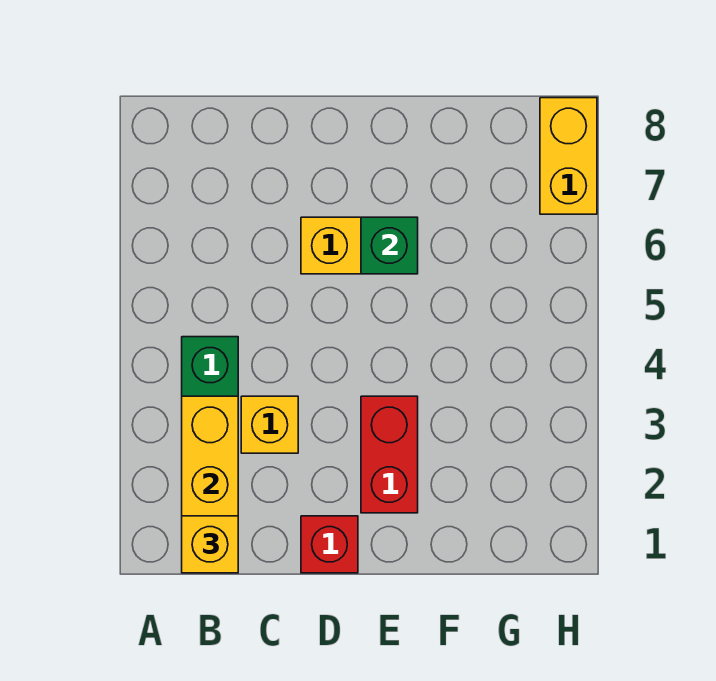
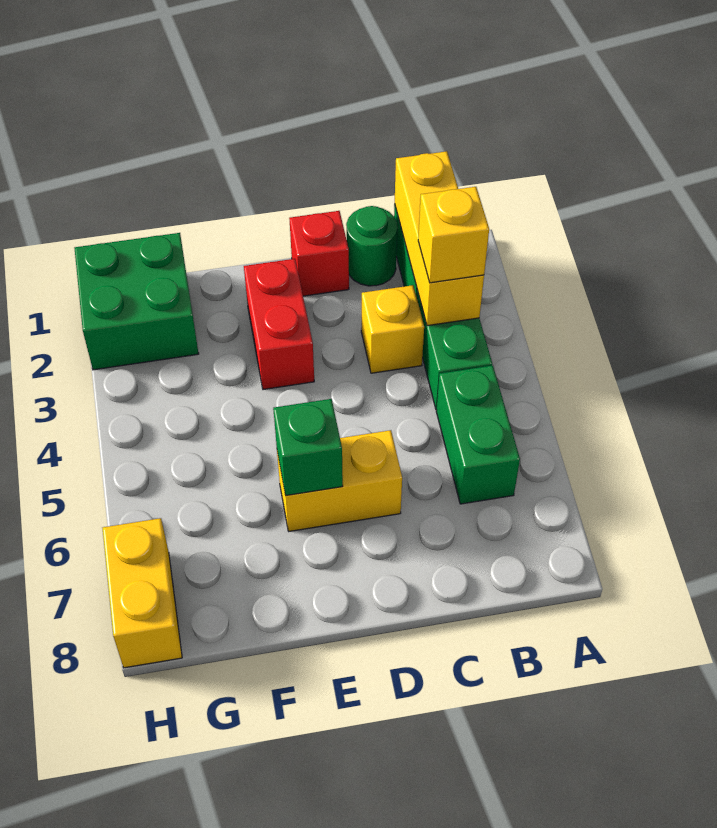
yellow brick B1 level 3 -> yellow brick B3 level 3
none -> green brick B5:B6 level 1
none -> green round brick C1 level 1
none -> green brick G1:H2 level 1

